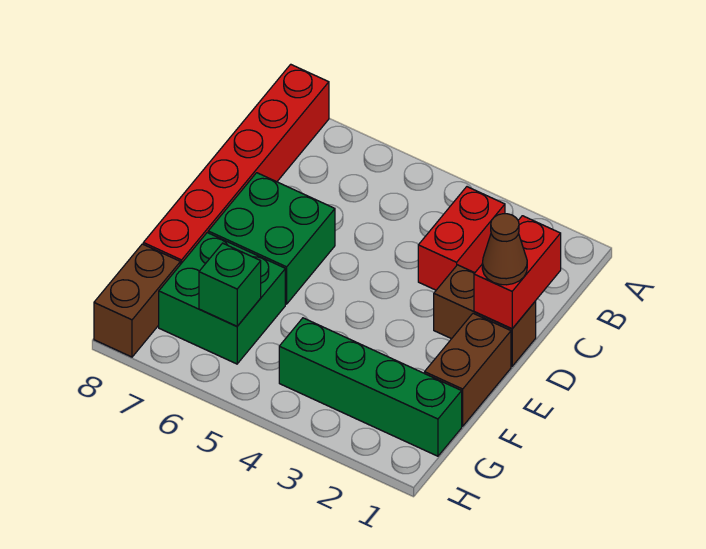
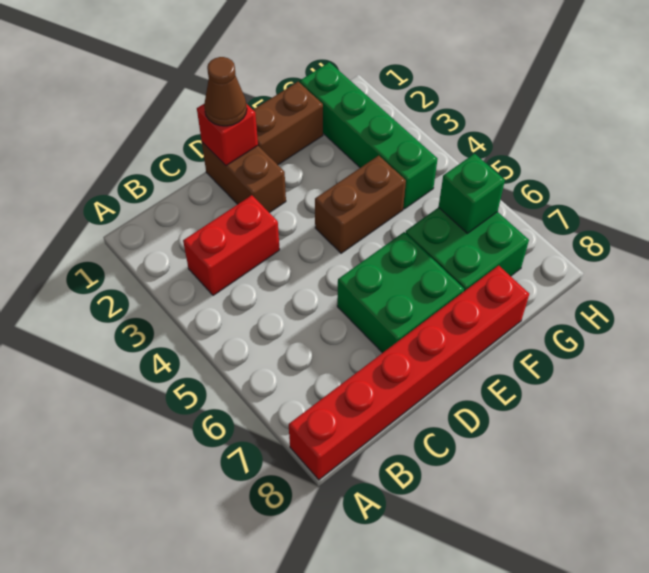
red brick C1:D1 level 2 -> red brick D1 level 2
brown brick G8:H8 level 1 -> brown brick E4:F4 level 1

